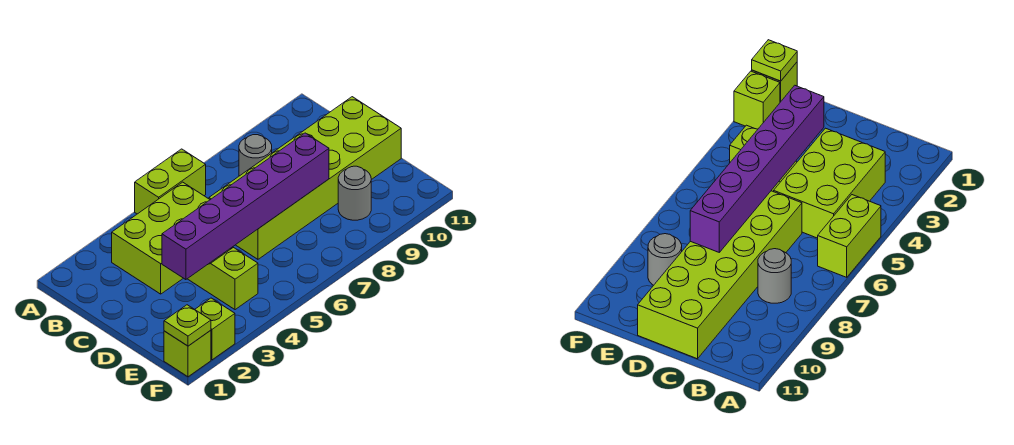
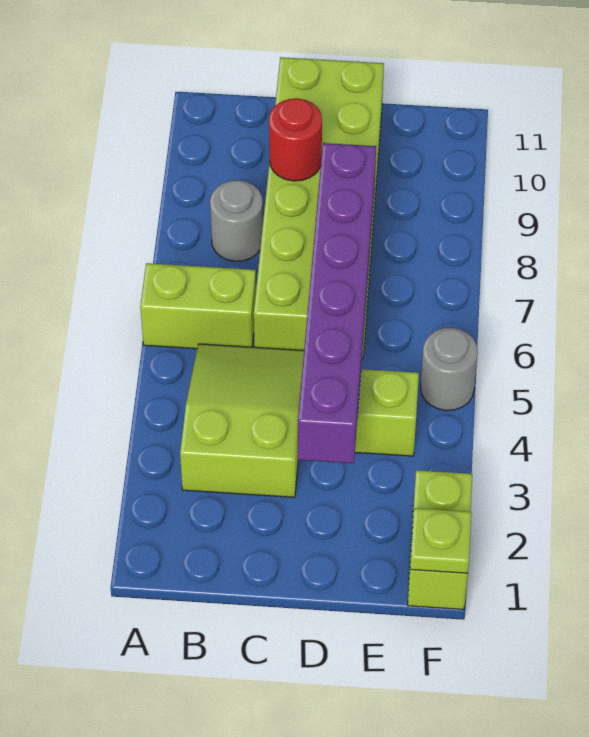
lime brick A5:A6 level 1 -> lime brick A6:B6 level 1
lime brick B3:C5 level 1 -> lime slope B3:C5 level 1 top 3
none -> red round brick C9 level 2
grey round brick E9 level 1 -> grey round brick F5 level 1

